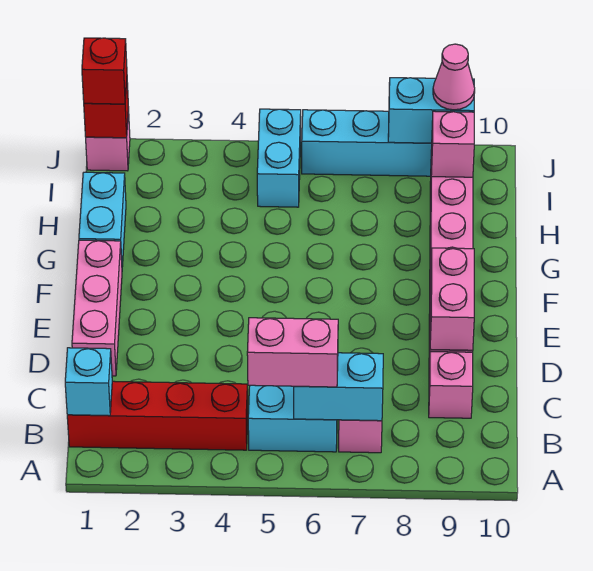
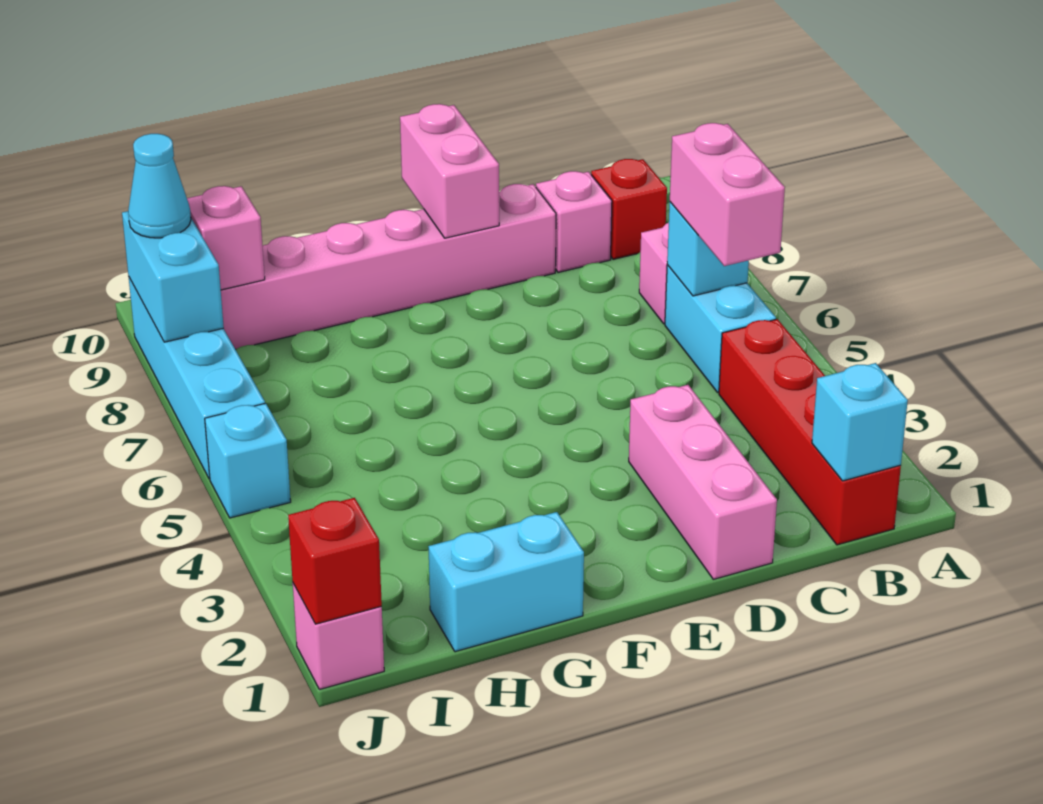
cyan brick B6:B7 level 2 -> cyan brick B6 level 2
pink brick D1:F1 level 1 -> pink brick D1:D3 level 1
pink brick D9:E9 level 2 -> pink brick E9:E10 level 2
cyan brick I5:J5 level 1 -> cyan brick J5 level 1
red brick J1 level 3 -> red brick B9 level 1
pink cone J9 level 3 -> cyan cone J9 level 3

